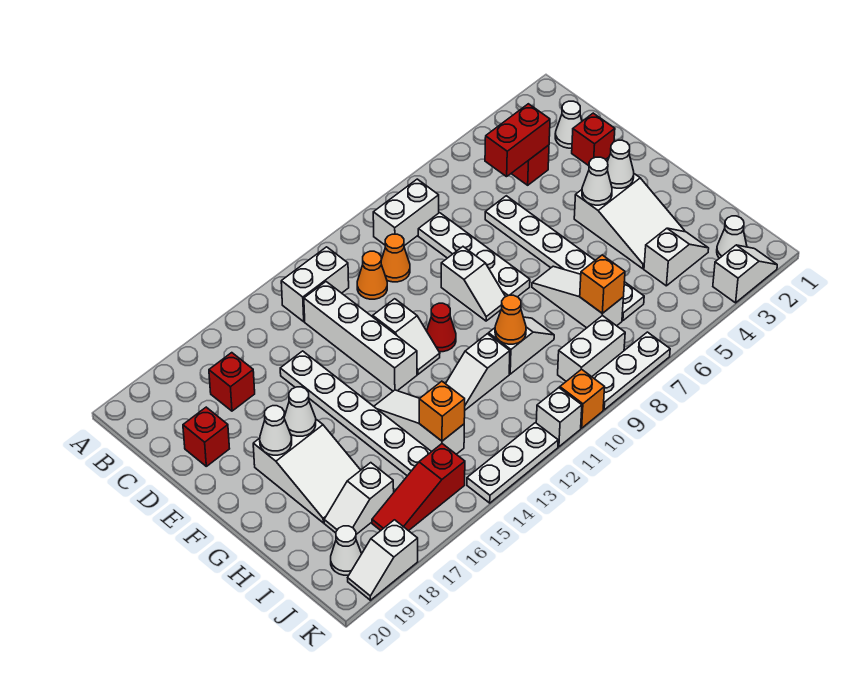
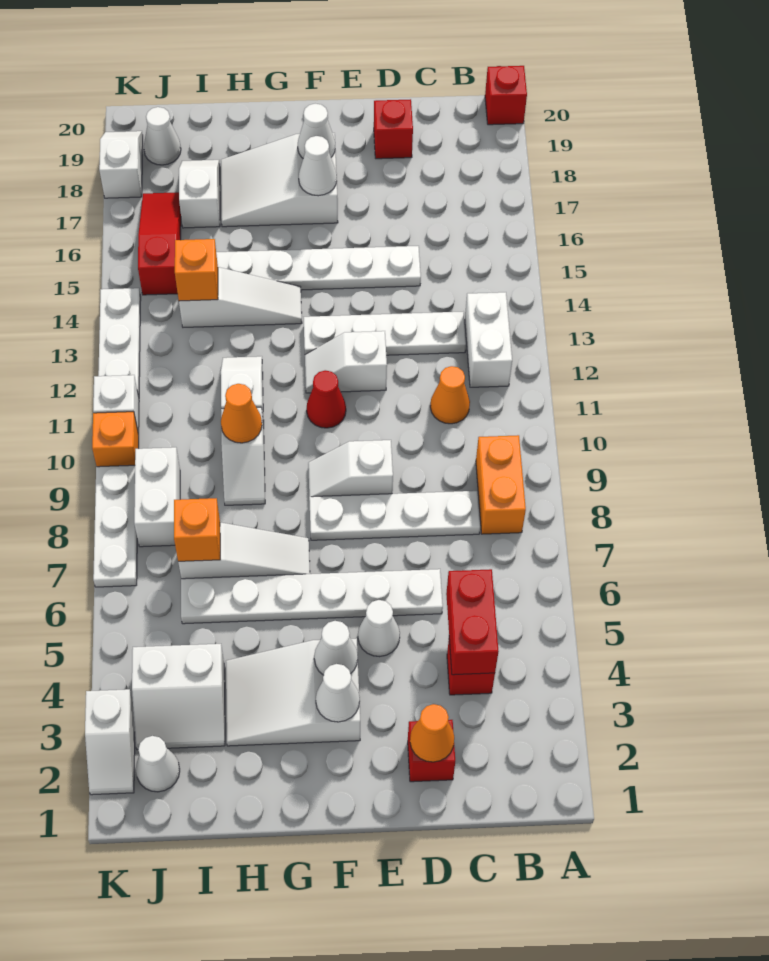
white brick B8:B9 level 1 -> orange brick B8:B9 level 1
white cone C2 level 1 -> white cone E5 level 1
orange cone C10 level 1 -> orange cone D2 level 2
white brick C13:F13 level 1 -> white plate C13:F13 level 1
red brick C17 level 1 -> red brick A20 level 1
white slope I3:I4 level 1 top 4 -> white slope I3:J4 level 1 top 4

